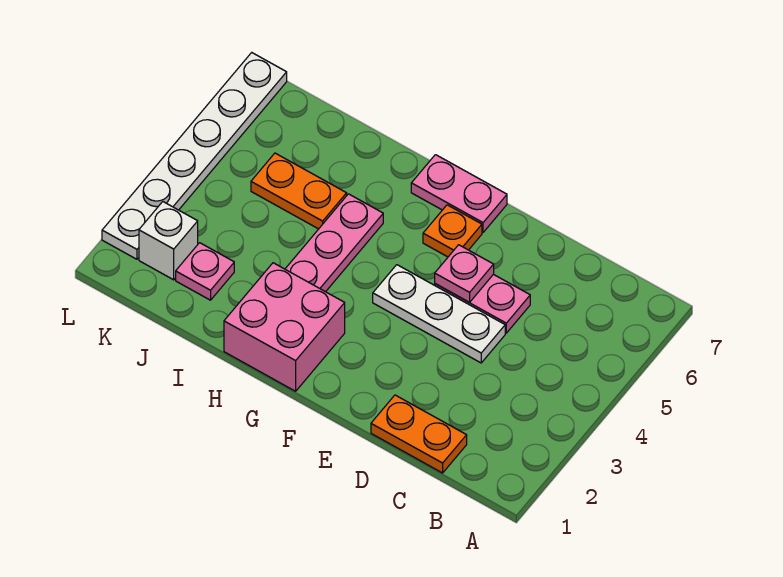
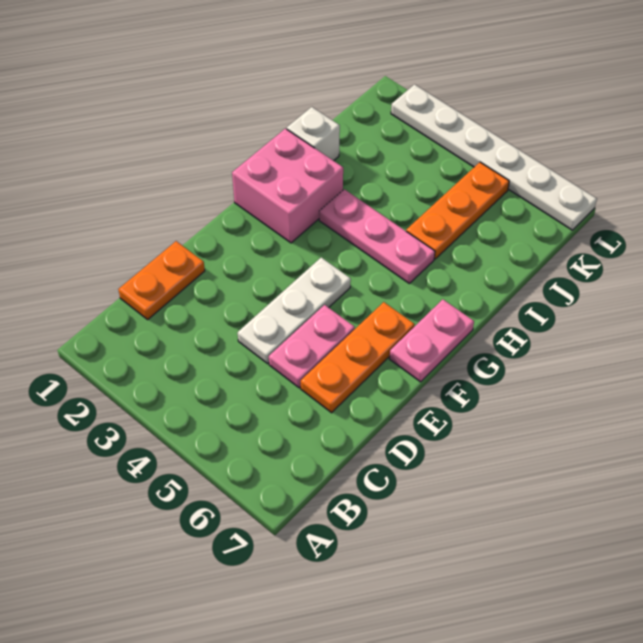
pink plate E5 level 2 -> none
orange plate F6 level 1 -> orange plate D6:F6 level 1
orange plate I5:J5 level 1 -> orange plate I5:K5 level 1
pink plate J2 level 1 -> none
white brick K2 level 1 -> white brick I1 level 1

